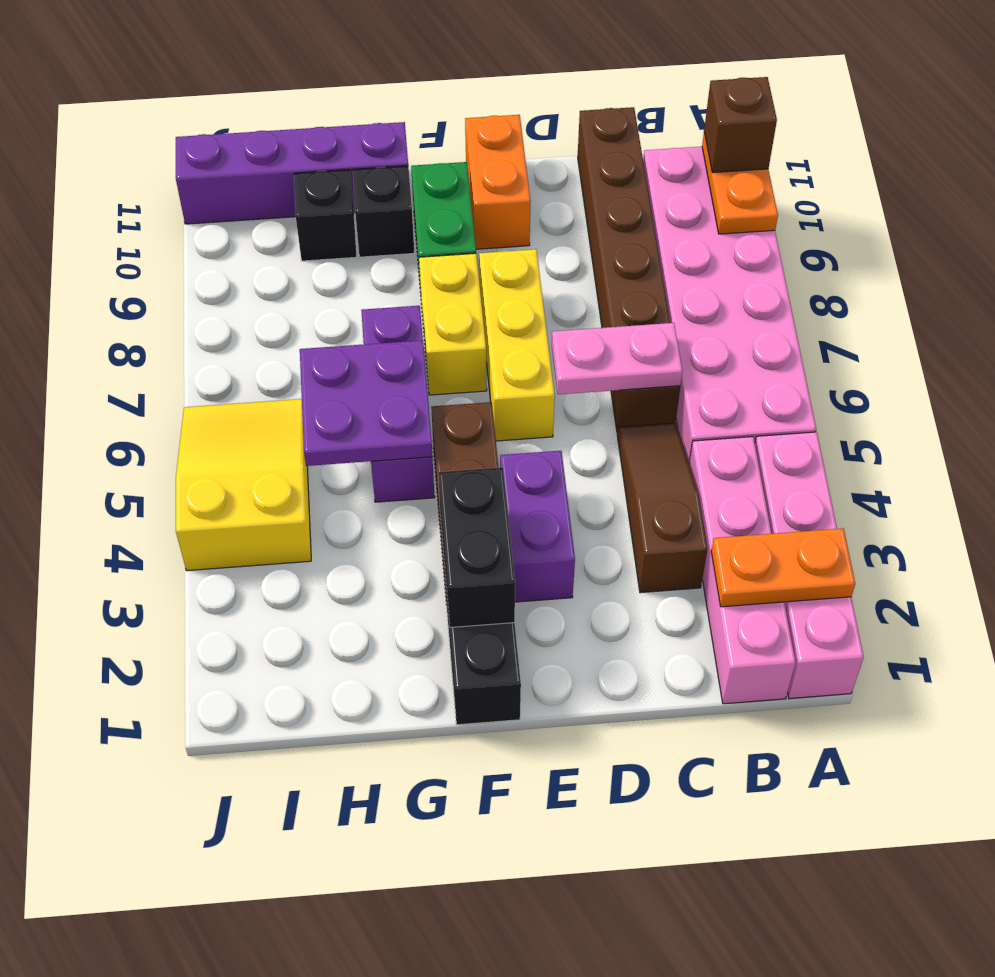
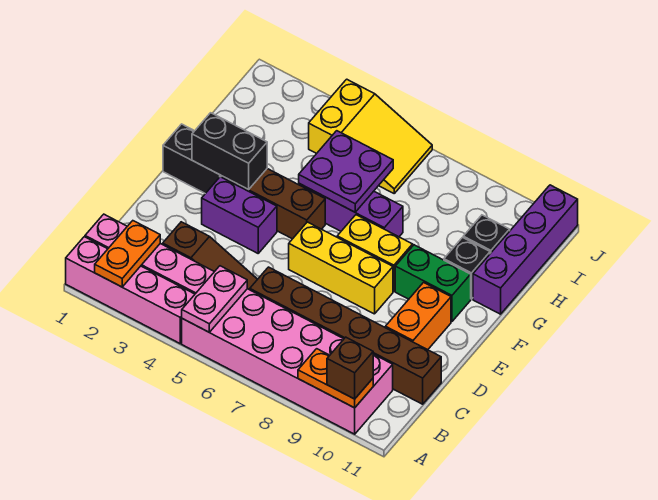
pink plate C6:D6 level 2 -> pink plate A5:B5 level 2
orange brick E10:E11 level 1 -> orange brick D10:E10 level 1

